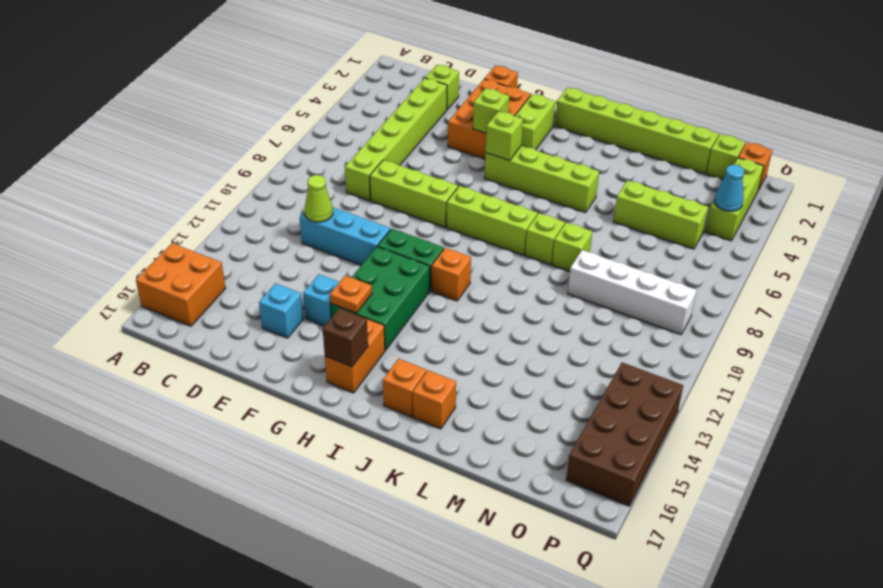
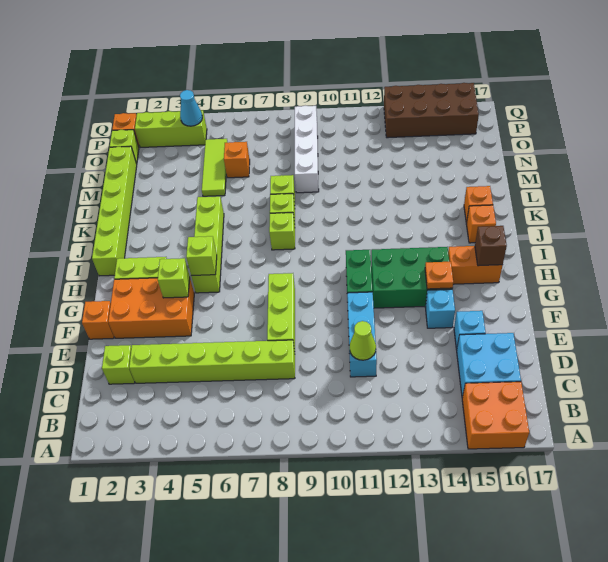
none -> cyan brick C15:D16 level 1
lime brick H8:J8 level 1 -> lime brick J8 level 1
orange brick I11 level 1 -> orange brick N6 level 1
lime brick M5:O5 level 1 -> lime tile M5:O5 level 1

